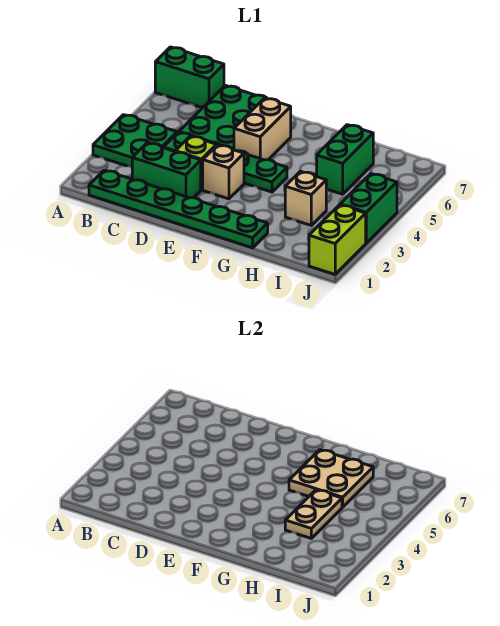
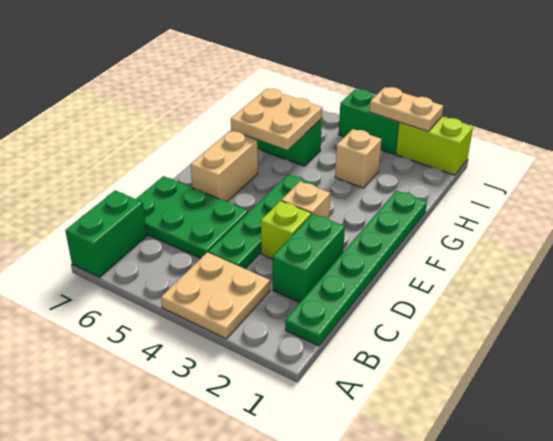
green plate A3:B4 level 1 -> tan plate A3:B4 level 1
tan brick E5:E6 level 1 -> tan brick E6:F6 level 1
tan plate H3:H4 level 2 -> tan plate J2:J3 level 2

